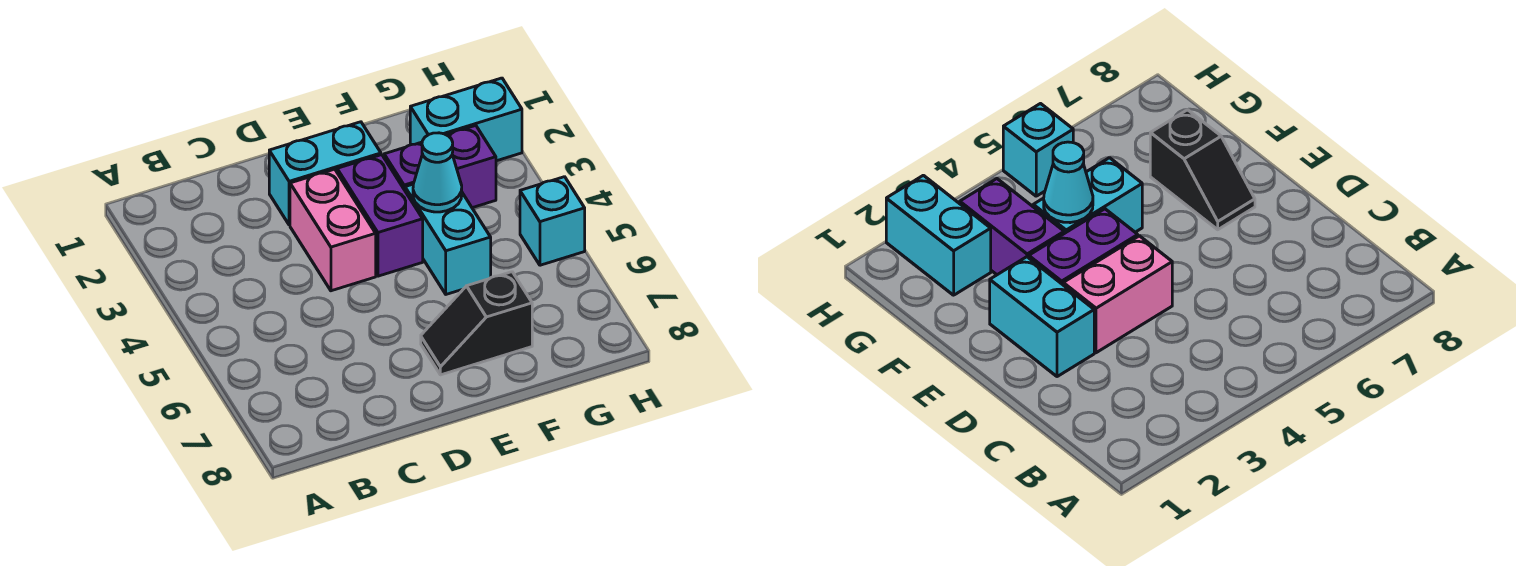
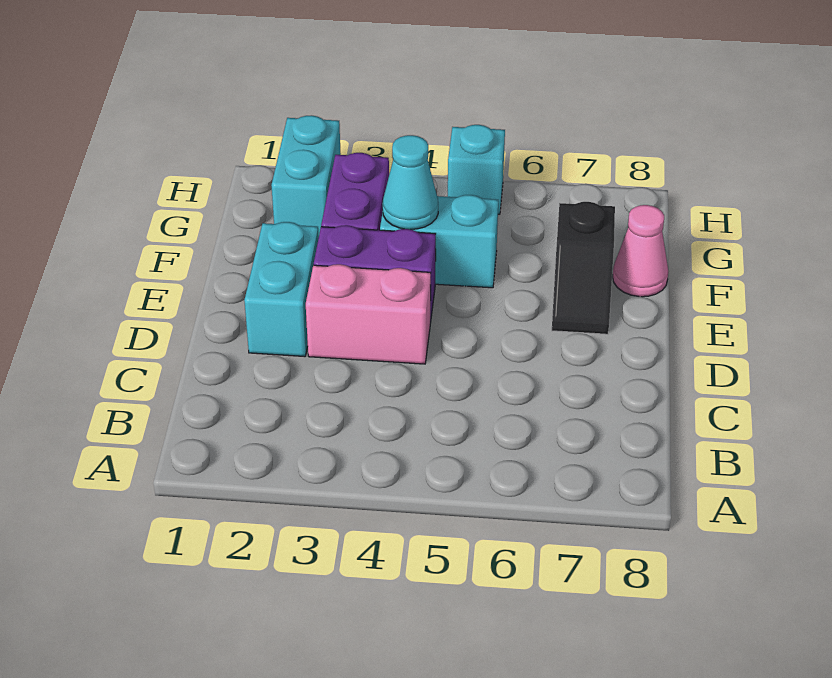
none -> pink cone F8 level 1

